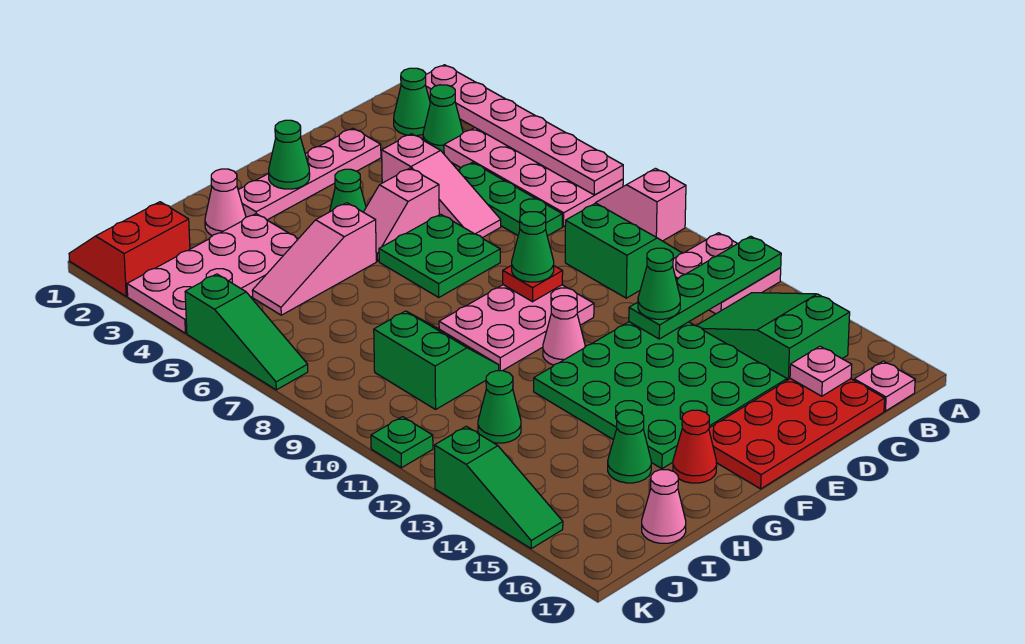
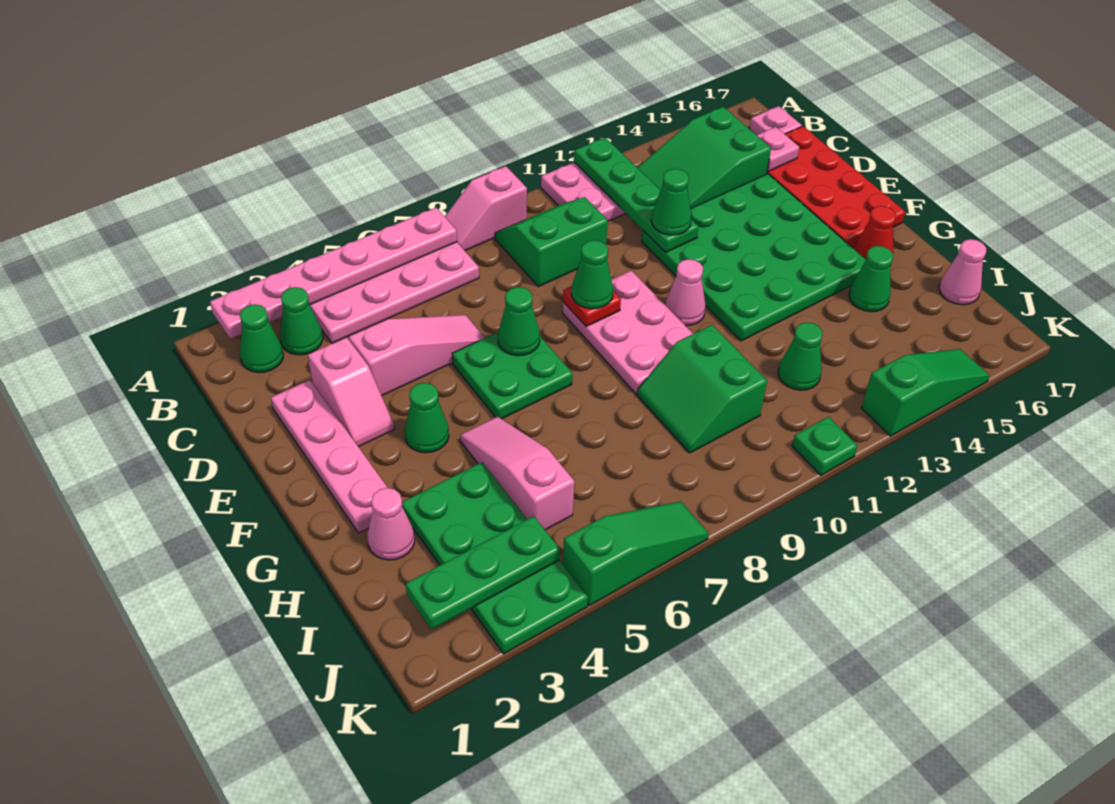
green plate C5:C7 level 1 -> green plate J2:J4 level 2
pink slope E5:F5 level 1 top E -> pink slope D3:E3 level 1 top D
green cone F2 level 2 -> green cone E7 level 2
pink slope G5:I5 level 1 top G -> pink slope G5:I5 level 1 top I
pink plate H3:K4 level 1 -> green plate H3:K4 level 1
green slope H9:I10 level 1 top I -> green slope H9:I10 level 1 top 10
red slope J1:K2 level 1 top 2 -> none

